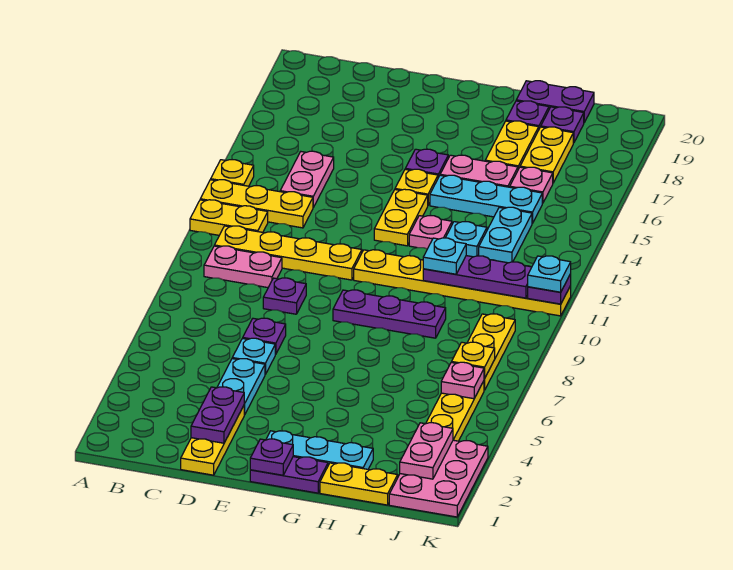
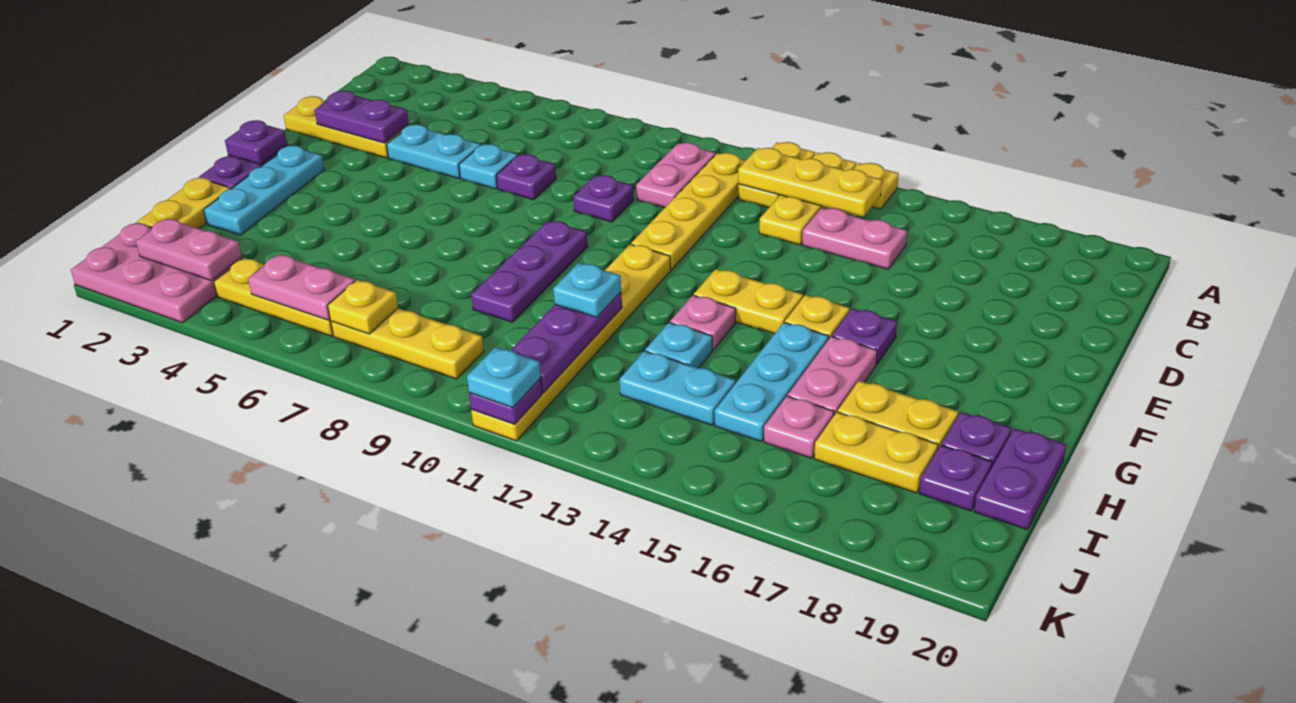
none -> yellow plate B12:B14 level 2
pink plate J6 level 2 -> pink plate J5:J6 level 2

